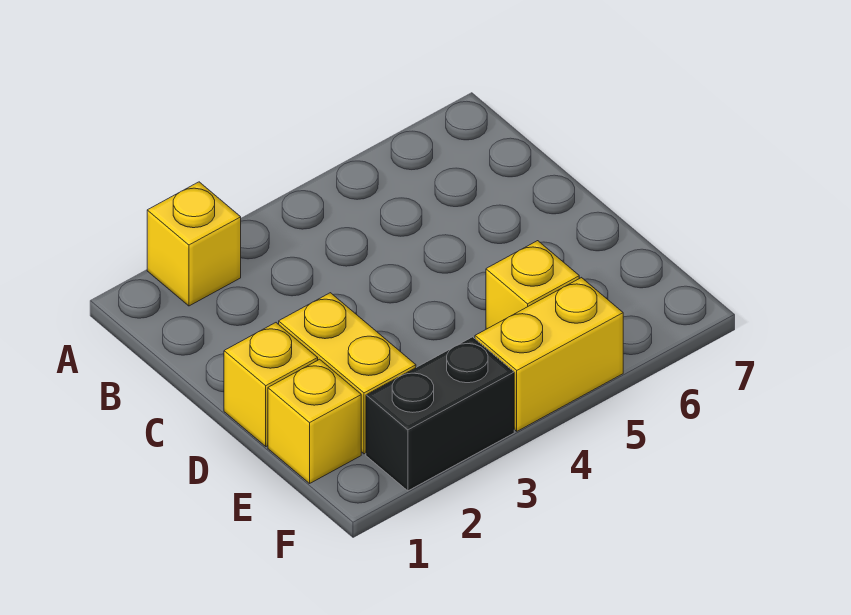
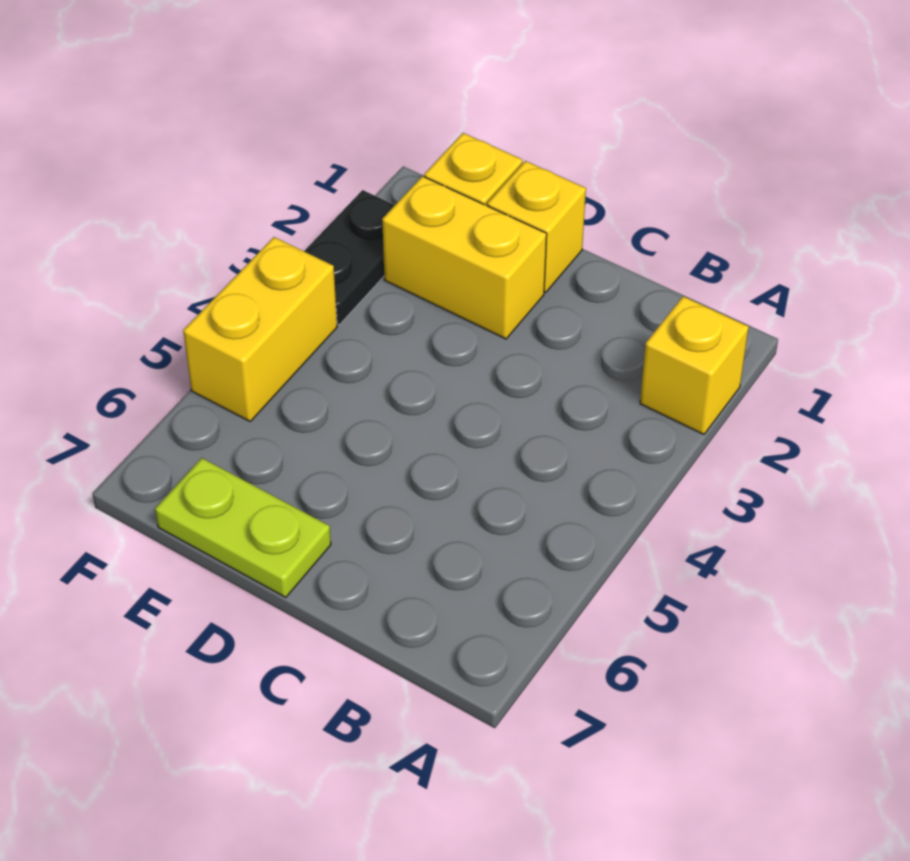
none -> lime plate D7:E7 level 1
yellow brick E5 level 1 -> none
black brick F2:F3 level 1 -> black plate F2:F3 level 1

